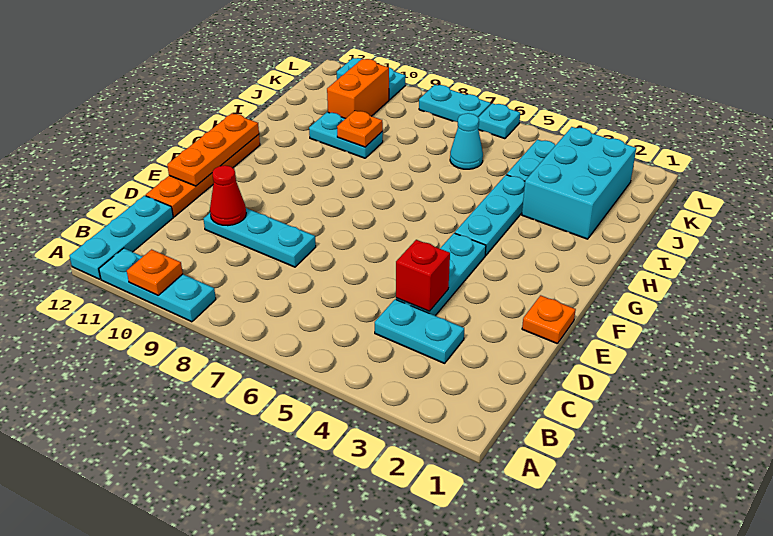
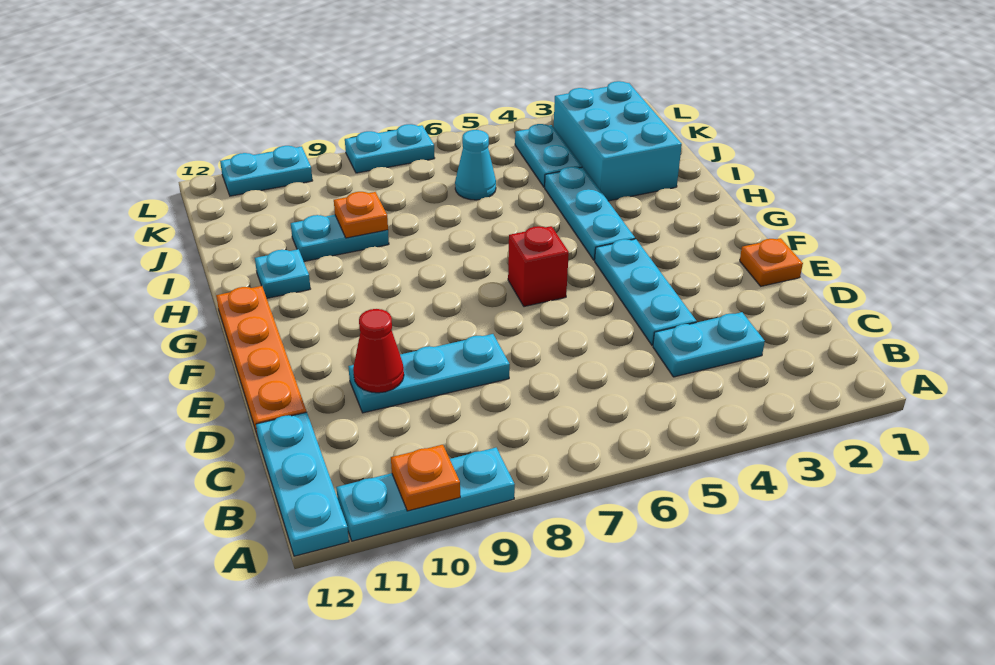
red brick D4 level 2 -> red brick F6 level 1
orange plate E12:G12 level 2 -> none
orange brick J10:K10 level 1 -> none
cyan plate L6 level 1 -> cyan plate H11 level 1

